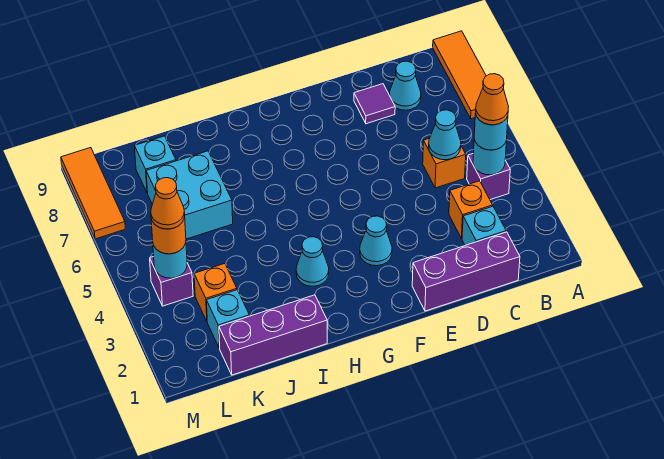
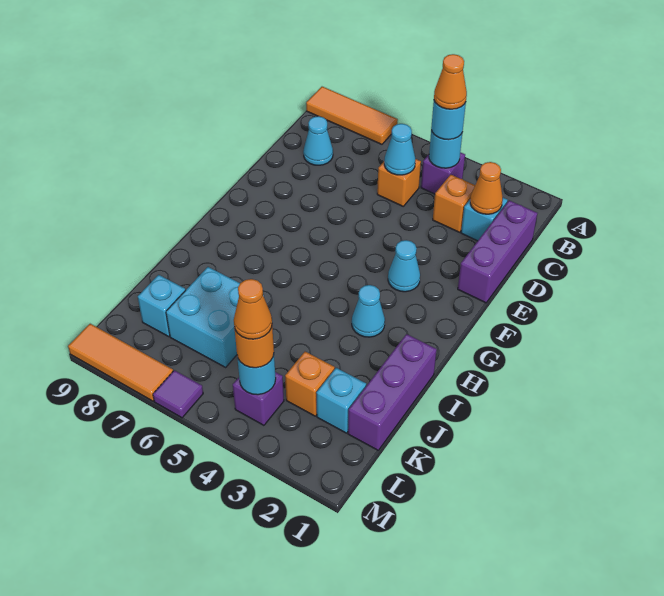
none -> orange cone C2 level 2
purple tile D8 level 1 -> purple tile M6 level 1

